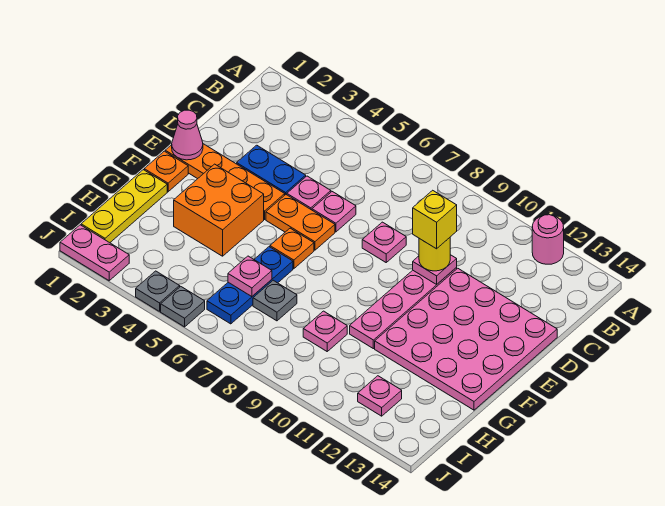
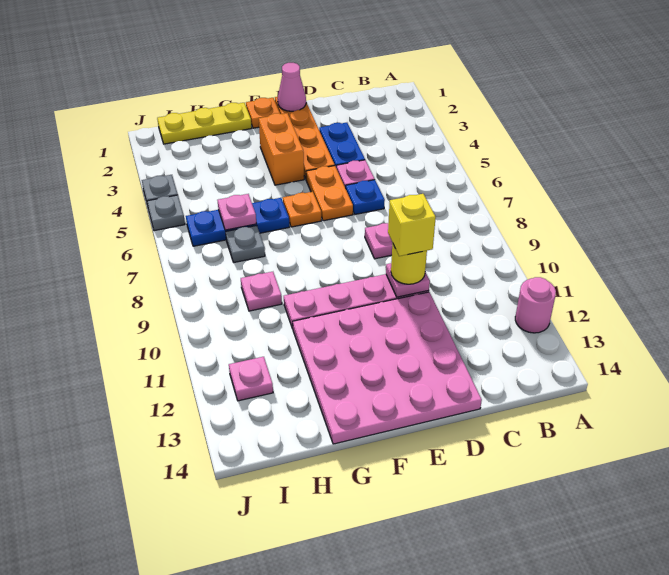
pink plate D6 level 1 -> blue plate D6 level 1
orange brick F3:G4 level 1 -> orange brick F3:F4 level 1
pink plate J1:J2 level 1 -> none

